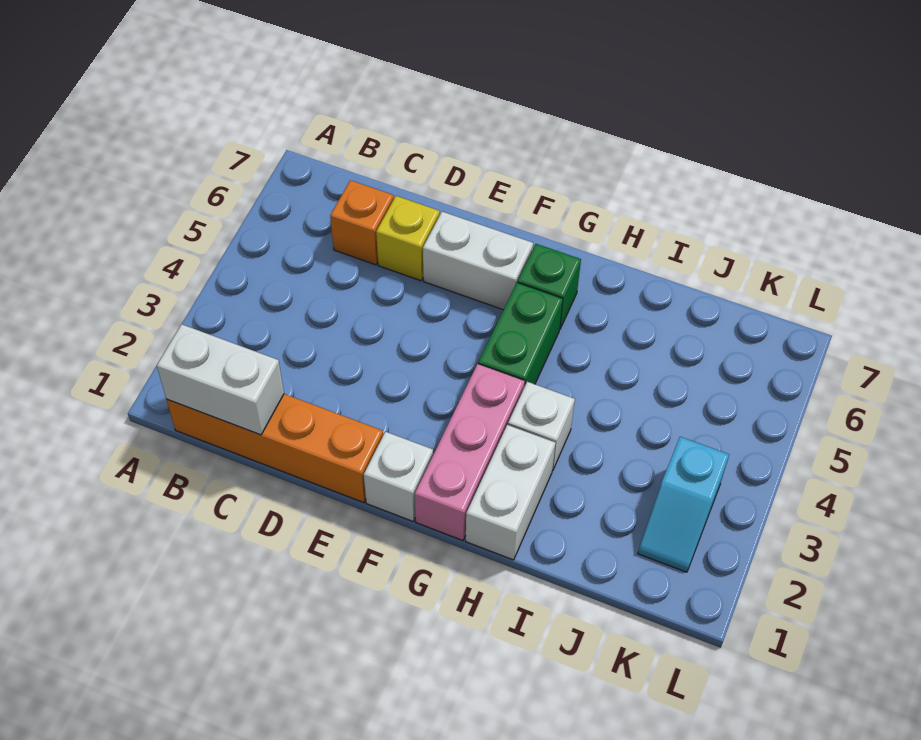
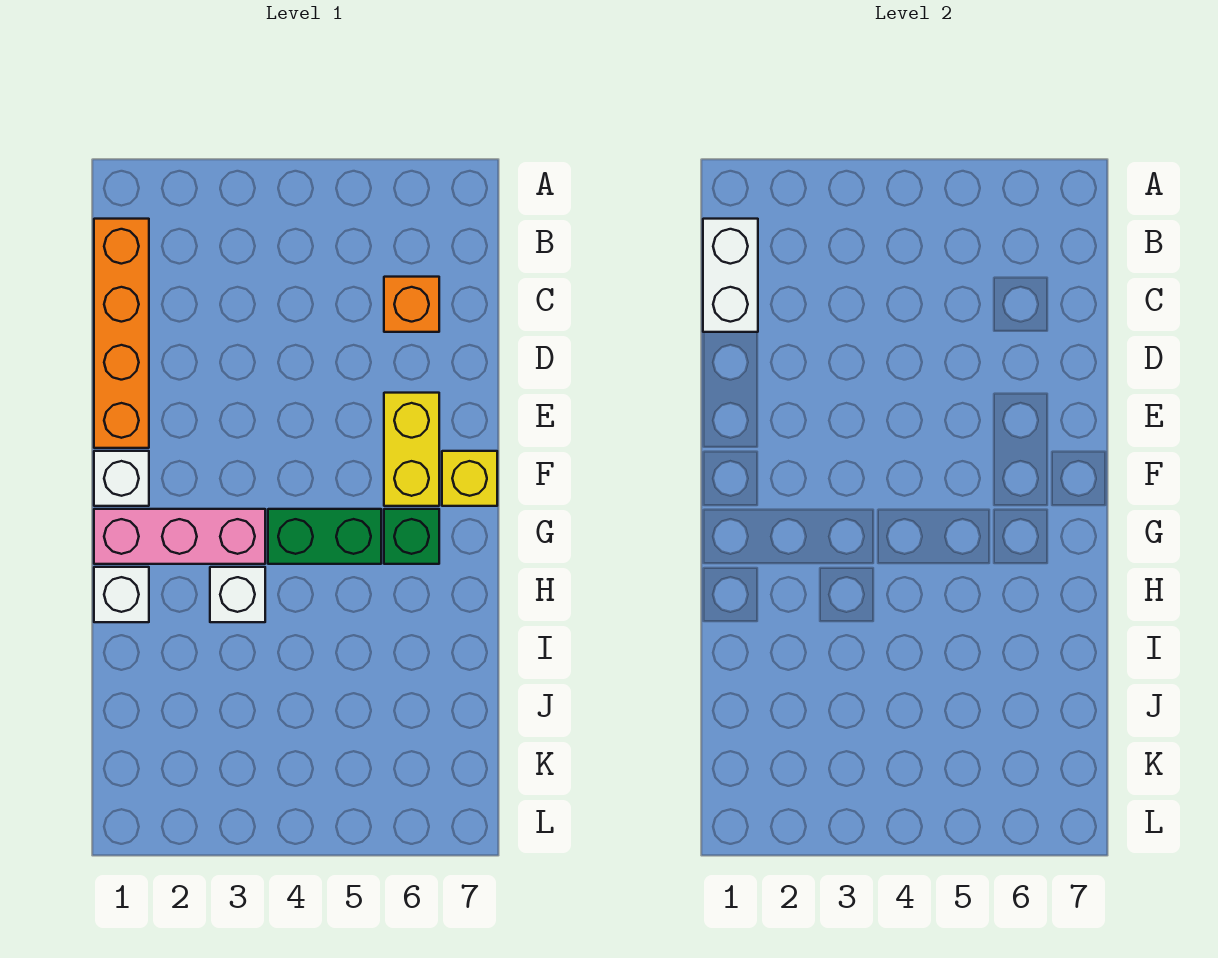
yellow brick D6 level 1 -> yellow brick F7 level 1
white brick E6:F6 level 1 -> yellow brick E6:F6 level 1
white brick H1:H2 level 1 -> white brick H1 level 1
cyan slope K2:K3 level 1 top 3 -> none

